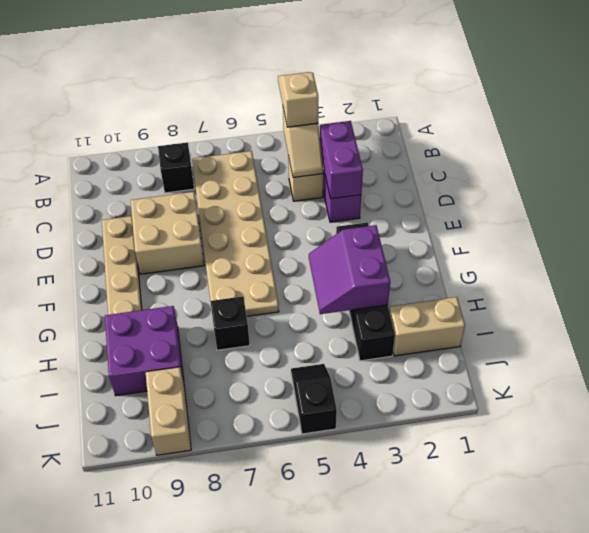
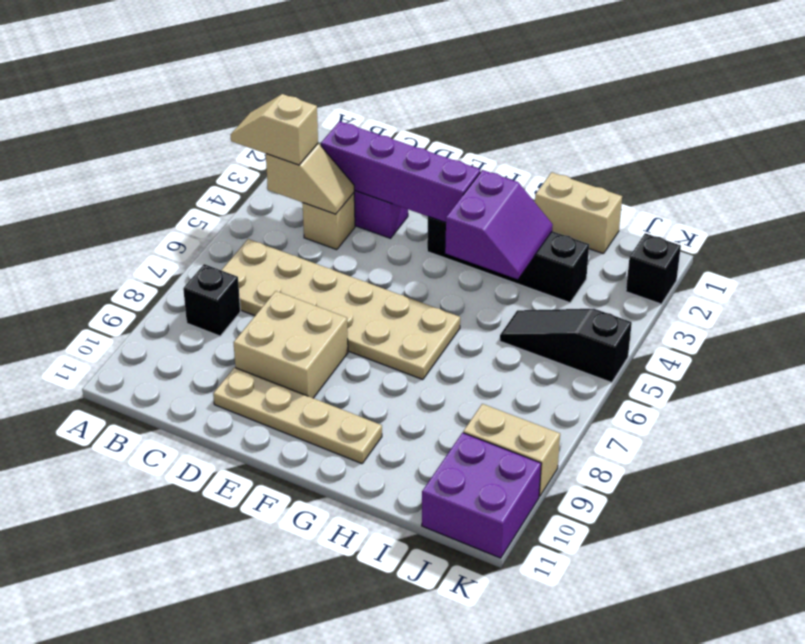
purple brick C3:D3 level 2 -> purple brick C3:F3 level 2
purple slope G3:H4 level 2 top 3 -> purple slope G3:H4 level 2 top G
black brick H7 level 1 -> black brick K2 level 1
purple brick H9:I10 level 1 -> purple brick J10:K11 level 1
tan brick I1:I2 level 1 -> tan brick H1:I1 level 1
black slope J5:K5 level 1 top K -> black slope I5:K5 level 1 top K

